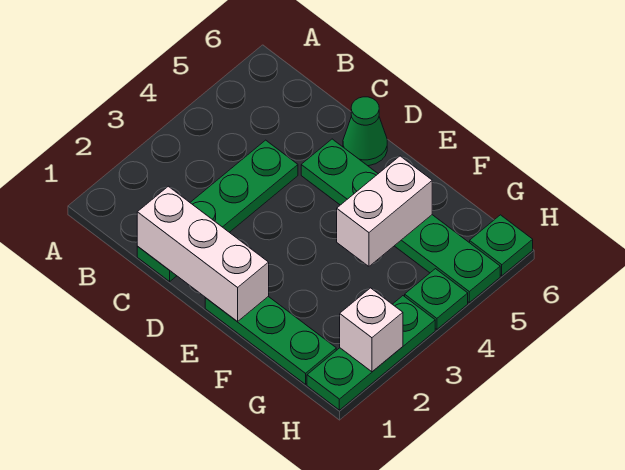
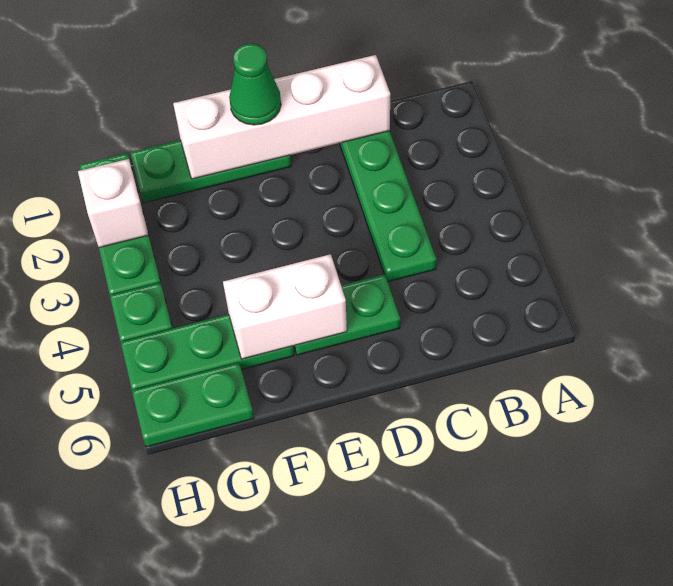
white brick C1:E1 level 2 -> white brick C1:F1 level 2
green cone D6 level 1 -> green cone E1 level 3
white brick F4:F5 level 2 -> white brick E5:F5 level 2
green plate H6 level 1 -> green plate G6:H6 level 1

